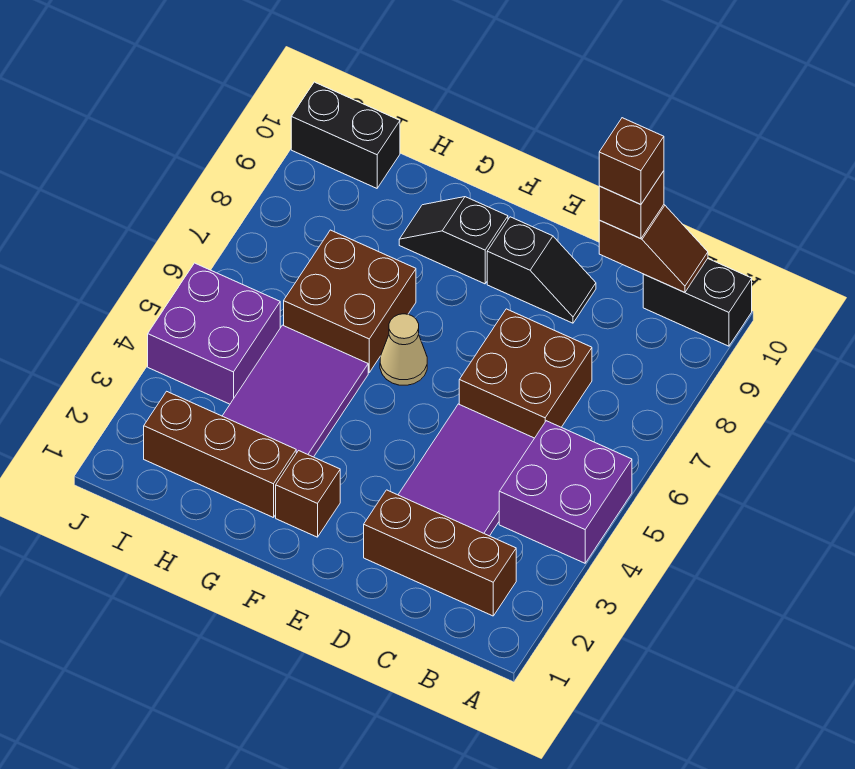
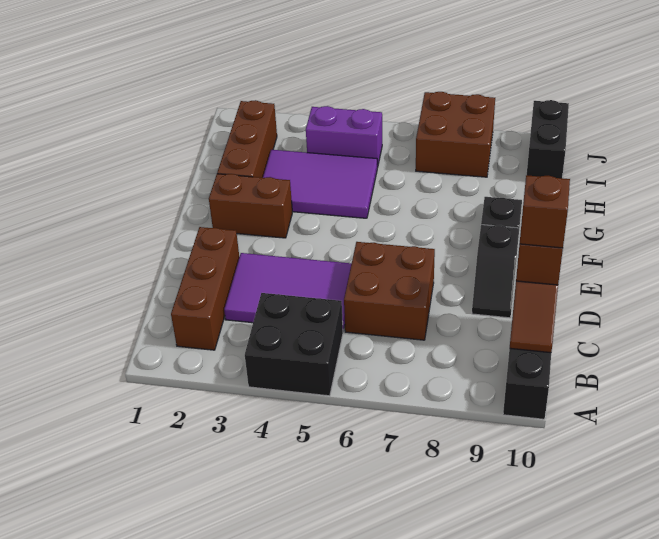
purple brick A4:B5 level 1 -> black brick A4:B5 level 1
brown brick F2 level 1 -> brown brick F2:F3 level 1
tan cone F6 level 1 -> none
brown brick G6:H7 level 1 -> brown brick I7:J8 level 1
purple brick I4:J5 level 1 -> purple brick I4:I5 level 1

